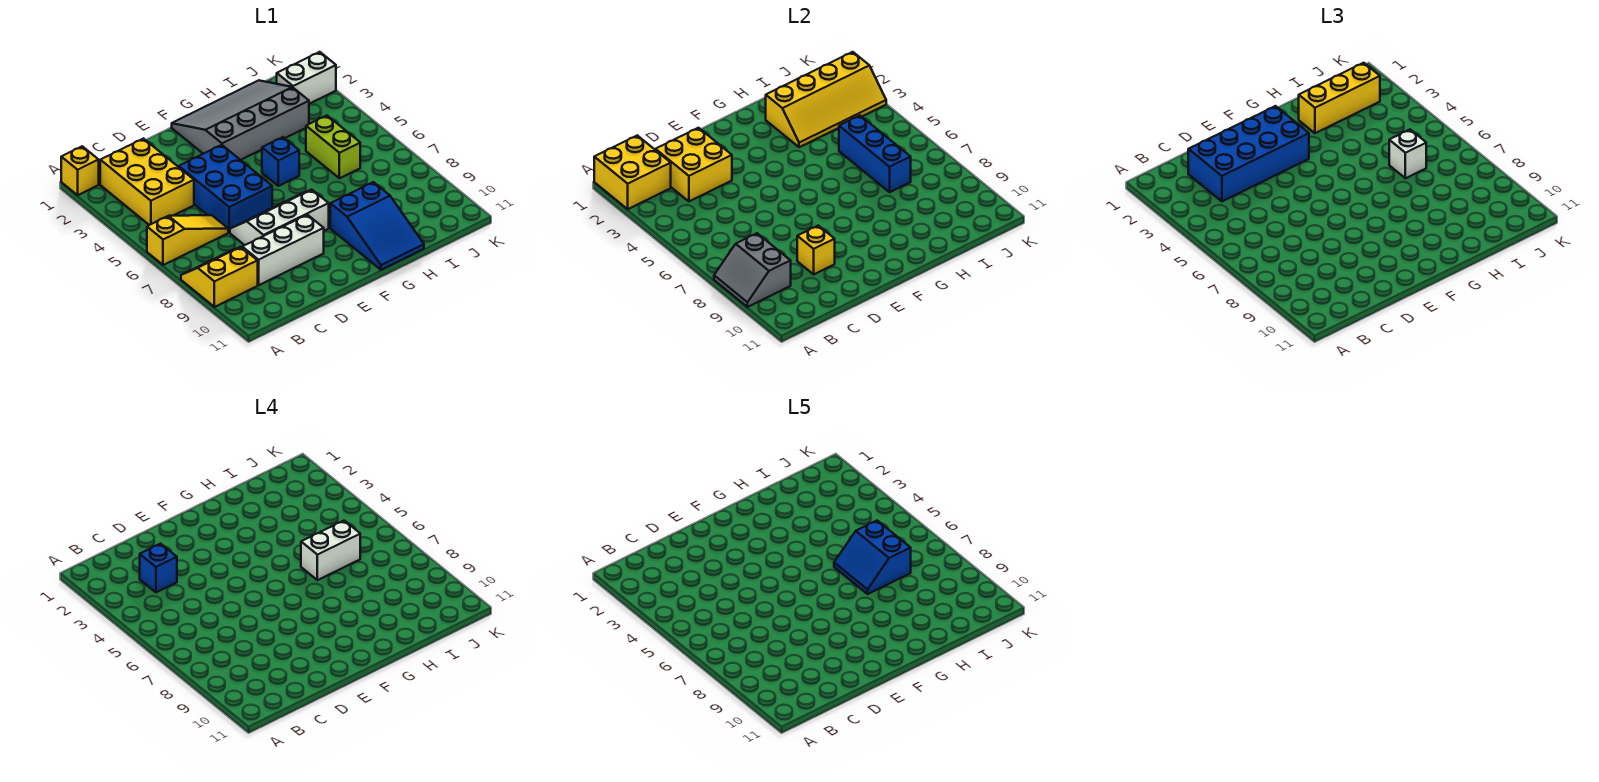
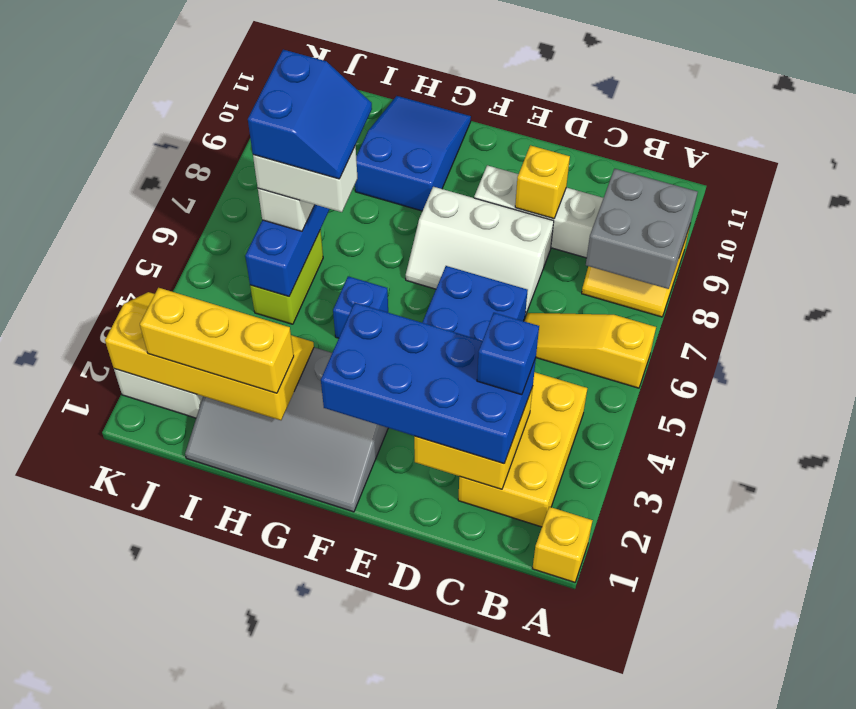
yellow brick A1:B2 level 2 -> none
grey slope A8:B9 level 2 top B -> grey brick A8:B9 level 2

